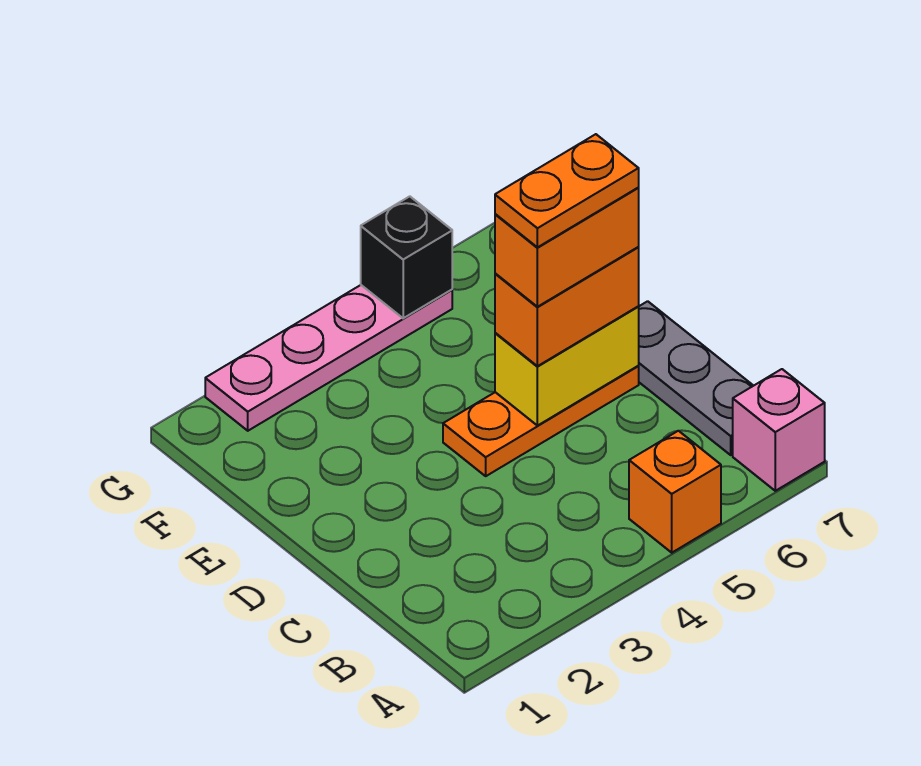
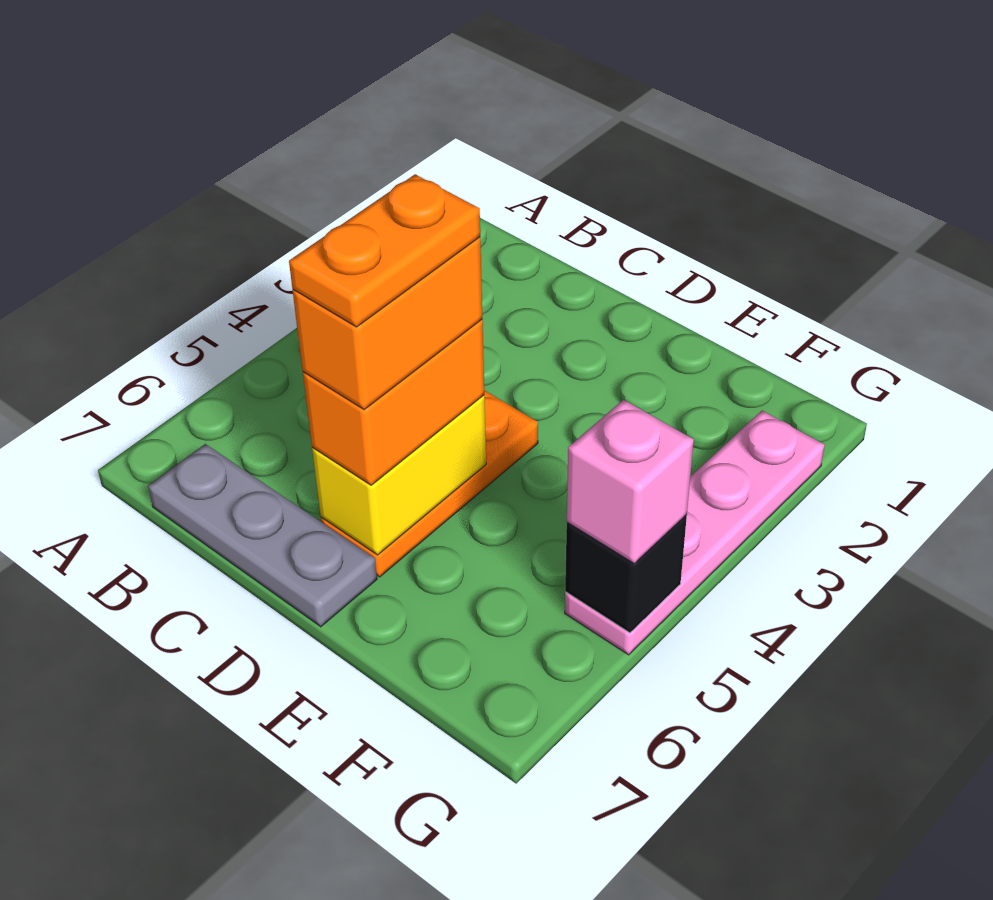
orange brick A5 level 1 -> none
pink brick A7 level 1 -> pink brick G5 level 3

